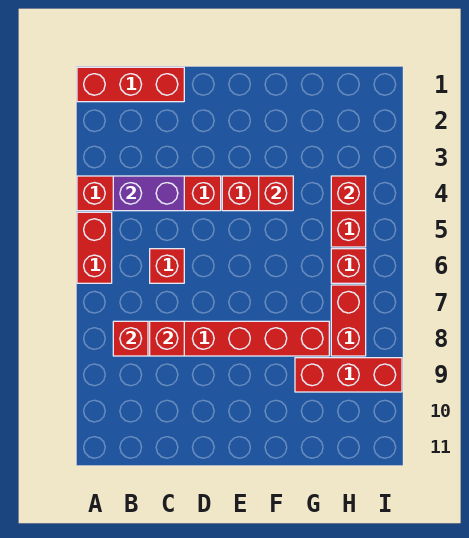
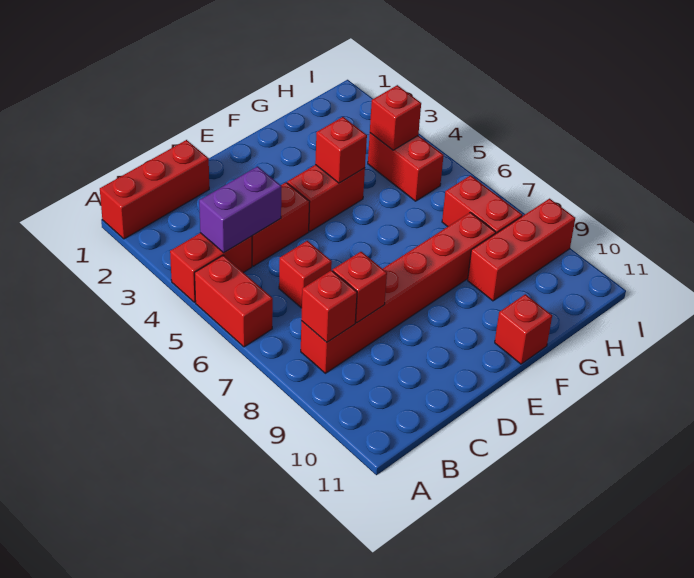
red brick H6 level 1 -> red brick F11 level 1

